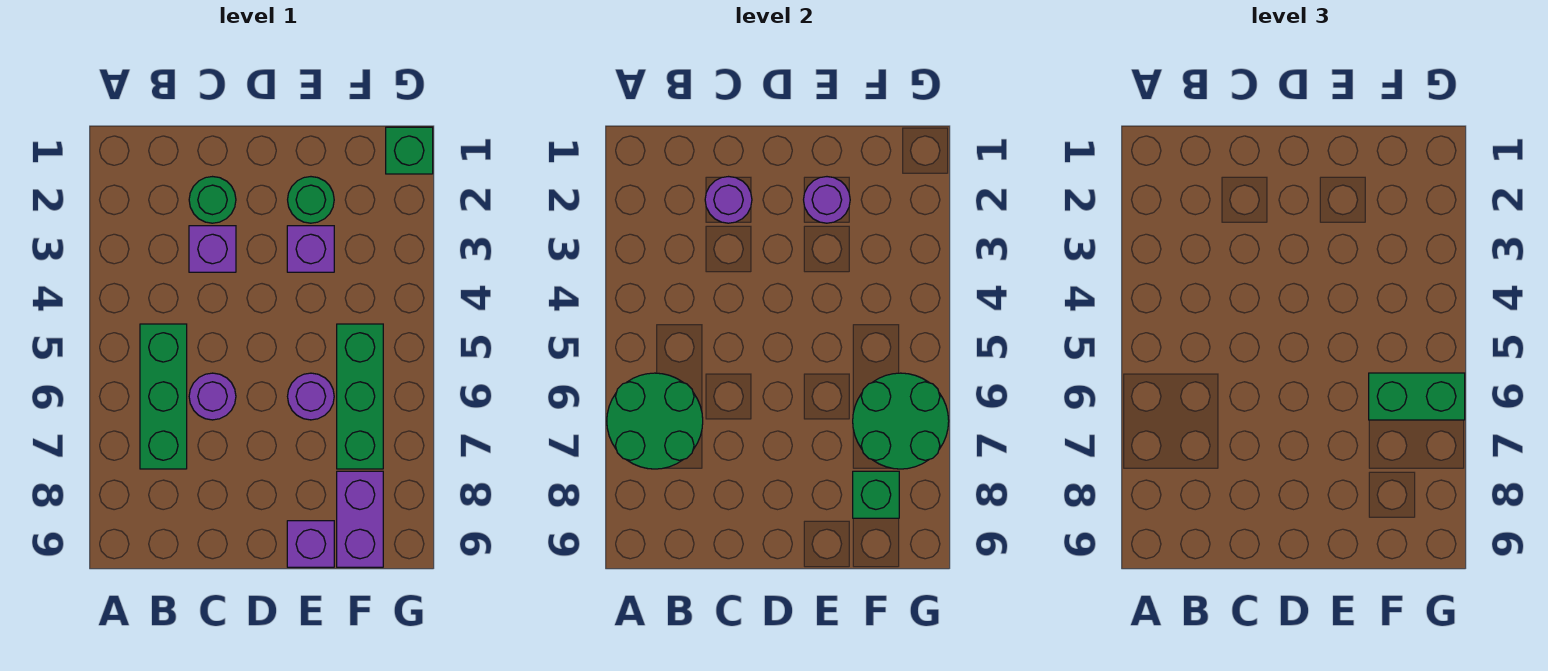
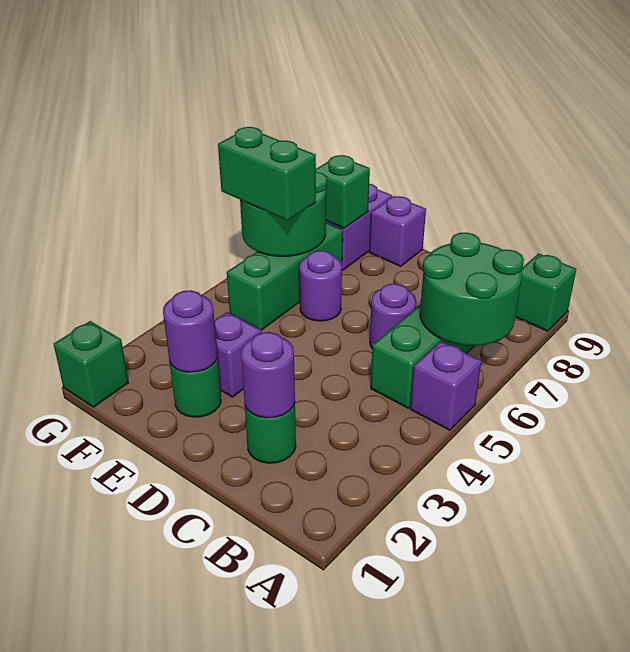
none -> green brick A9 level 1
purple brick C3 level 1 -> purple brick A5 level 1

